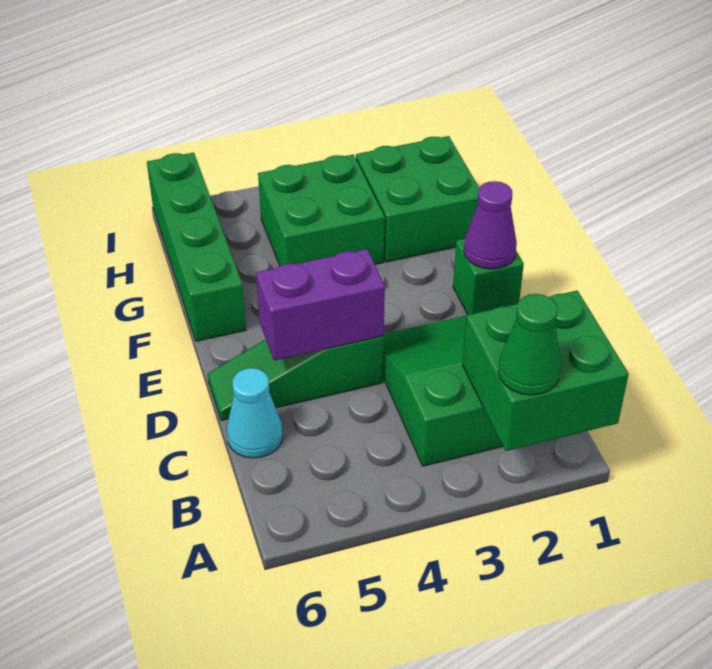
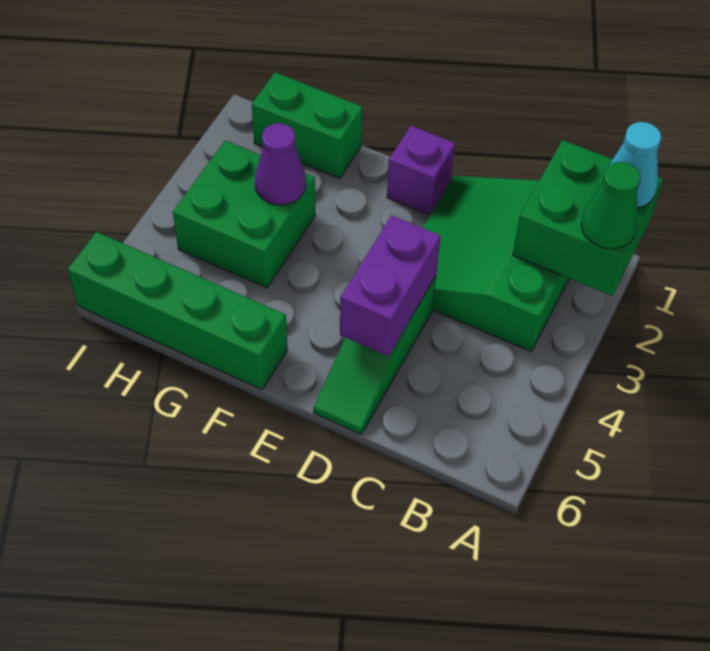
cyan cone C6 level 1 -> cyan cone A1 level 3
green brick E1 level 1 -> purple brick E1 level 1
purple cone E1 level 2 -> purple cone G3 level 2
green brick G1:H2 level 1 -> green brick G1:H1 level 1

